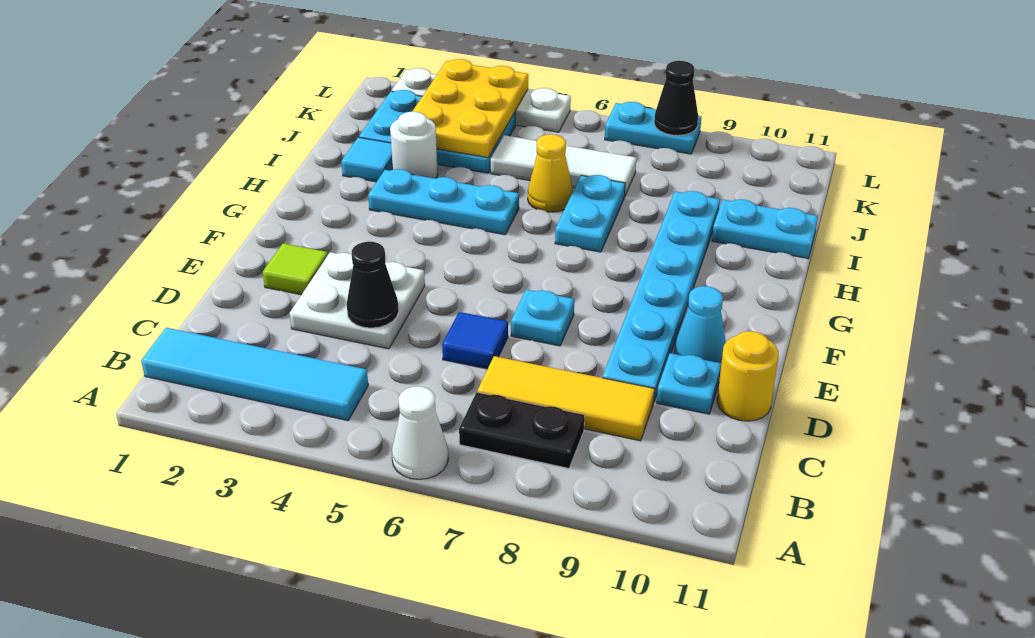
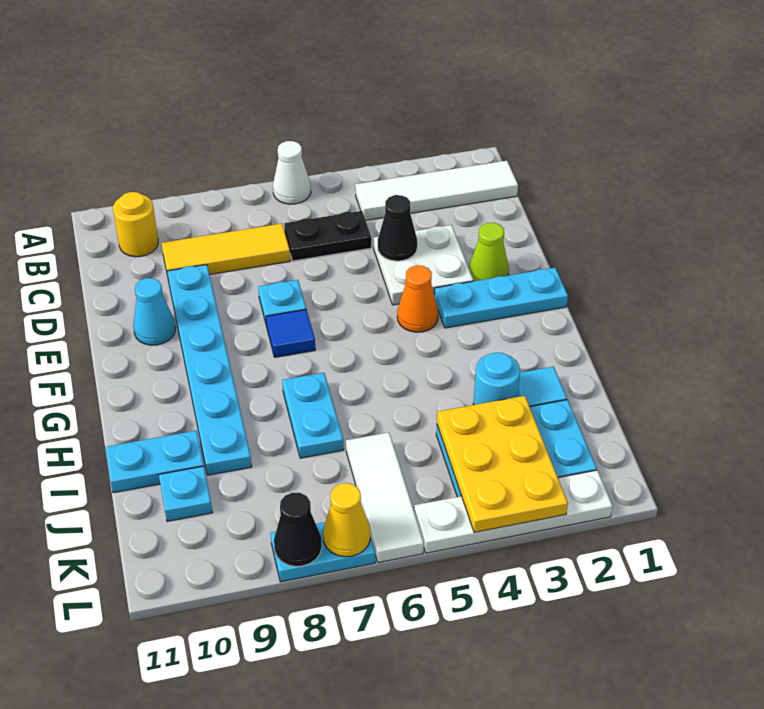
cyan tile B1:B4 level 1 -> white tile B1:B4 level 1
black plate B7:B8 level 1 -> black plate C5:C6 level 1
blue tile D6 level 1 -> blue tile F7 level 1
cyan plate D10 level 1 -> cyan plate J10 level 1
yellow round brick D11 level 1 -> yellow round brick B10 level 1
lime tile E2 level 1 -> lime cone E2 level 1
none -> orange cone F4 level 1
cyan plate H3:H5 level 1 -> cyan plate F1:F3 level 1
white round brick I3 level 1 -> cyan round brick I3 level 1
yellow cone I6 level 1 -> yellow cone L7 level 2
white tile J5:J7 level 1 -> white tile J6:L6 level 1

